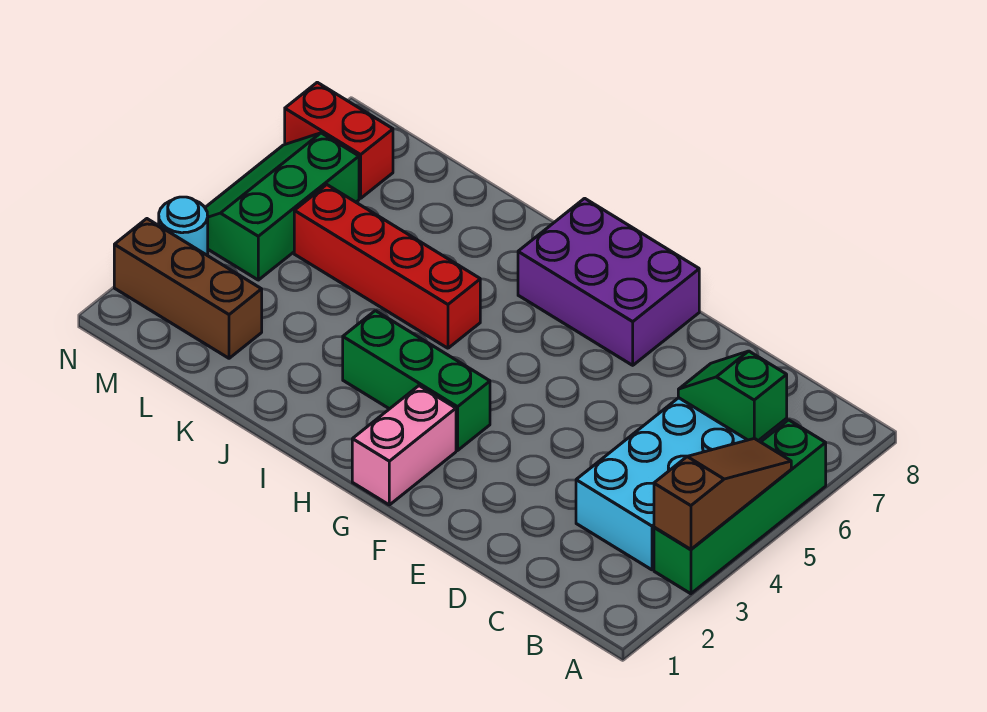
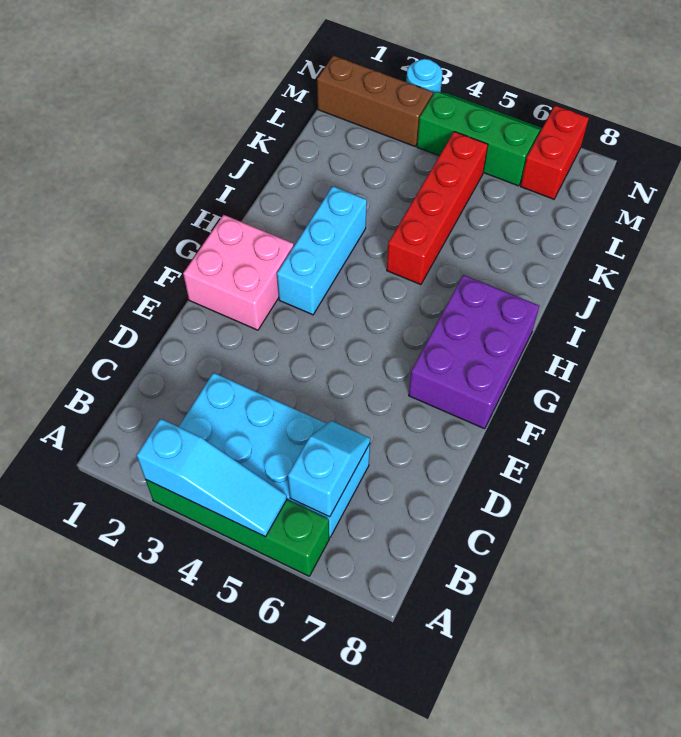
brown slope A3:A5 level 2 top 3 -> cyan slope A3:A5 level 2 top 3
green slope B6:C6 level 2 top B -> cyan slope B6:C6 level 2 top B
pink brick G1:G2 level 1 -> pink brick F1:G2 level 1
green brick G3:I3 level 1 -> cyan brick G3:I3 level 1
brown brick L2:N2 level 1 -> brown brick M1:M3 level 1

